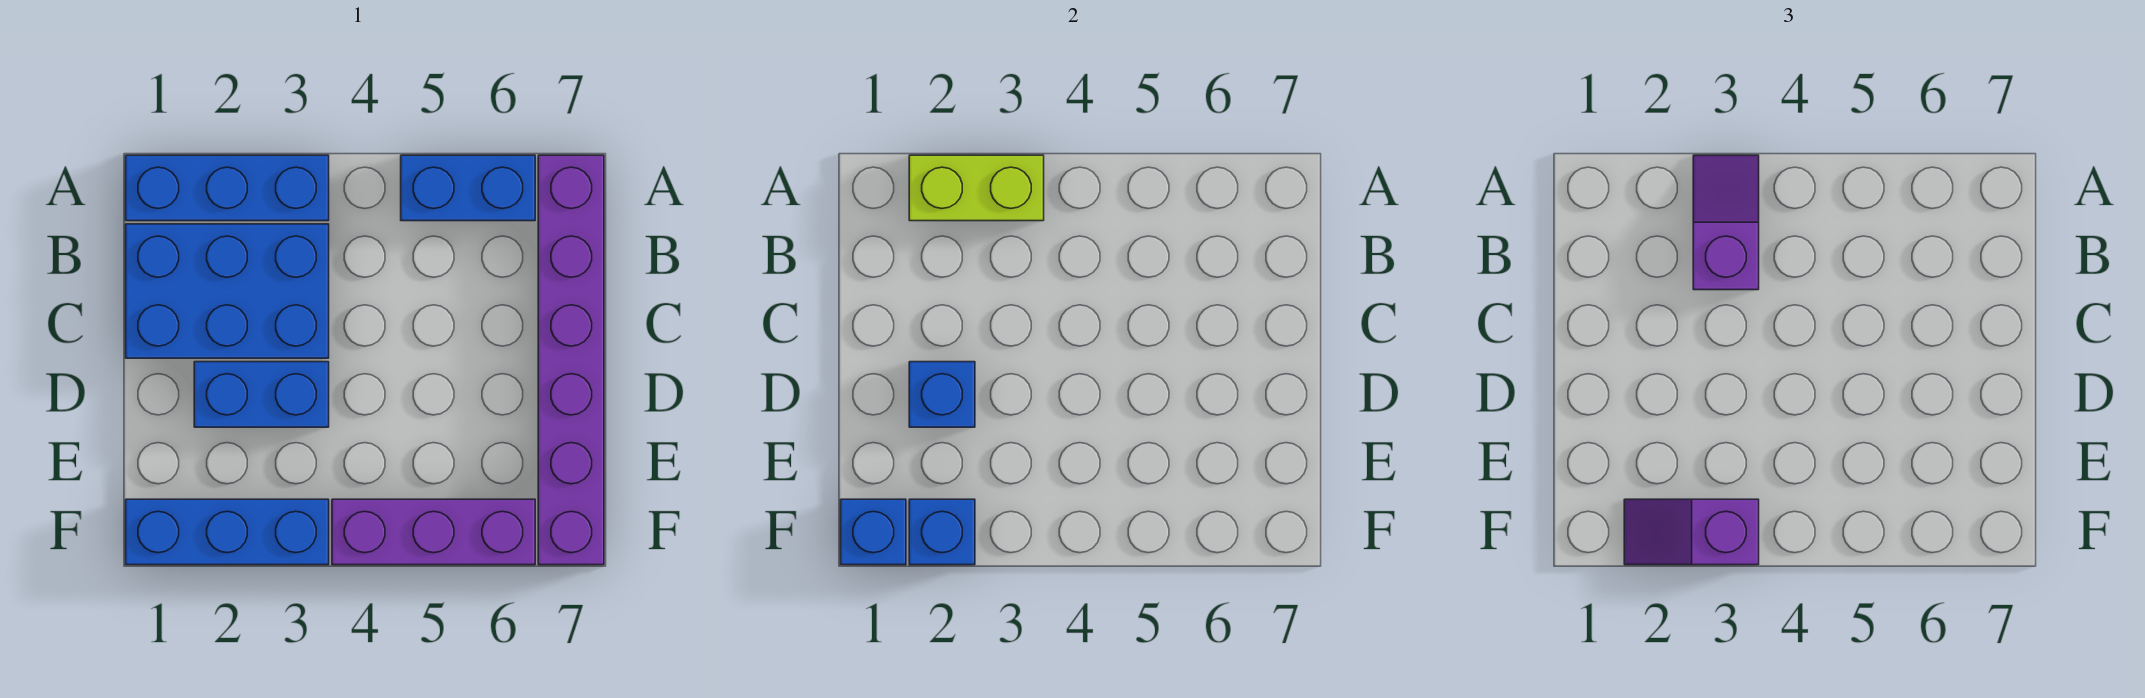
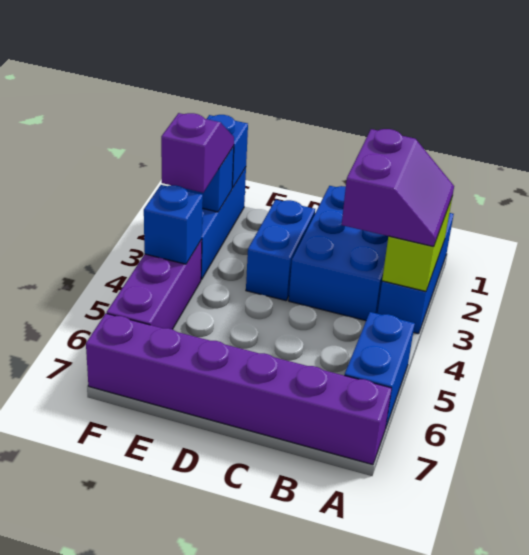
purple slope A3:B3 level 3 top B -> purple slope A2:B3 level 3 top B
blue brick D2 level 2 -> blue brick F4 level 2

